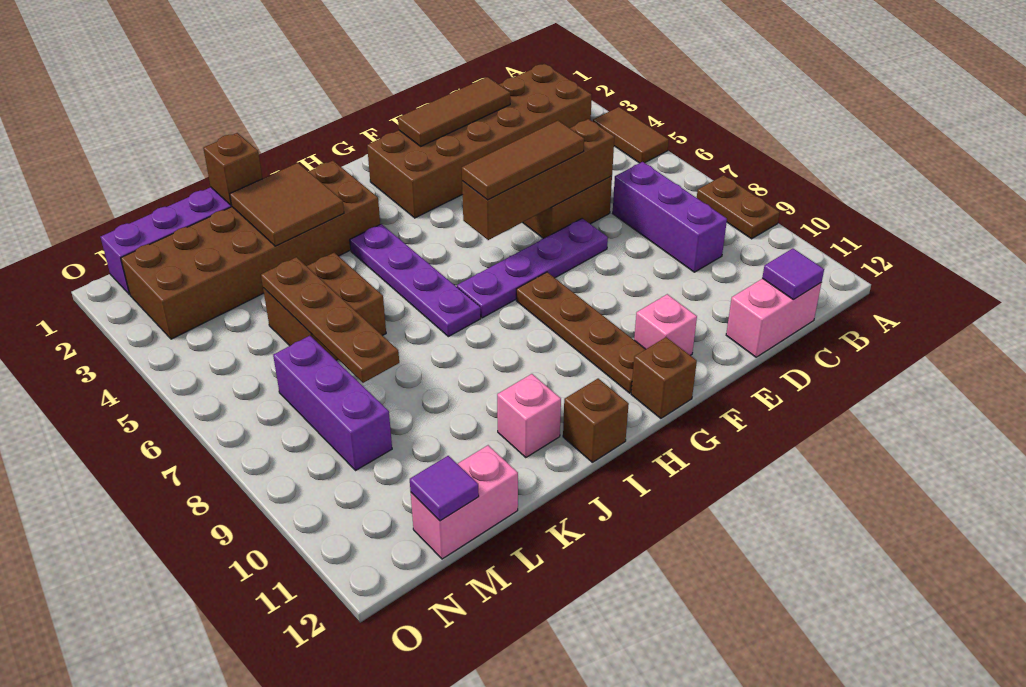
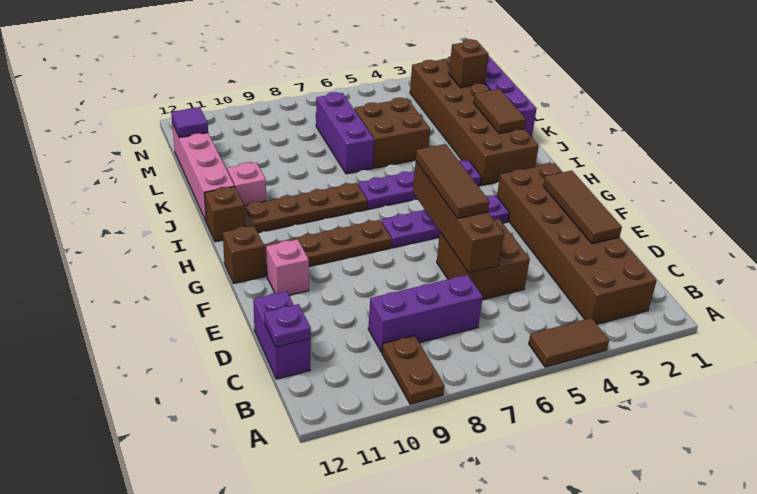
brown plate A8:A9 level 1 -> brown plate A9:B9 level 1
pink brick C12:D12 level 1 -> purple brick C12:D12 level 1
purple tile C12 level 2 -> purple plate C12 level 2
purple plate E7:H7 level 1 -> purple plate G4:G7 level 1
brown tile J2:K3 level 2 -> brown tile J2:K2 level 2
brown brick K1 level 2 -> brown brick M2 level 2
brown plate L5:L8 level 2 -> brown plate I8:I11 level 1
pink brick L12:M12 level 1 -> pink brick J12:M12 level 1
purple brick M7:M9 level 1 -> purple brick K7:M7 level 1

